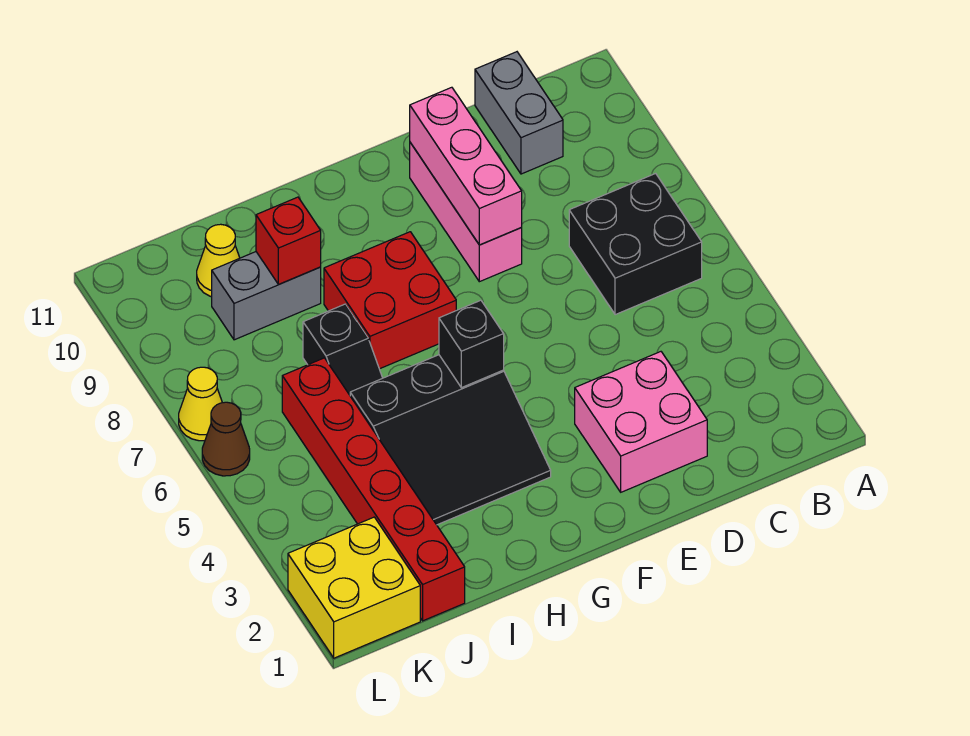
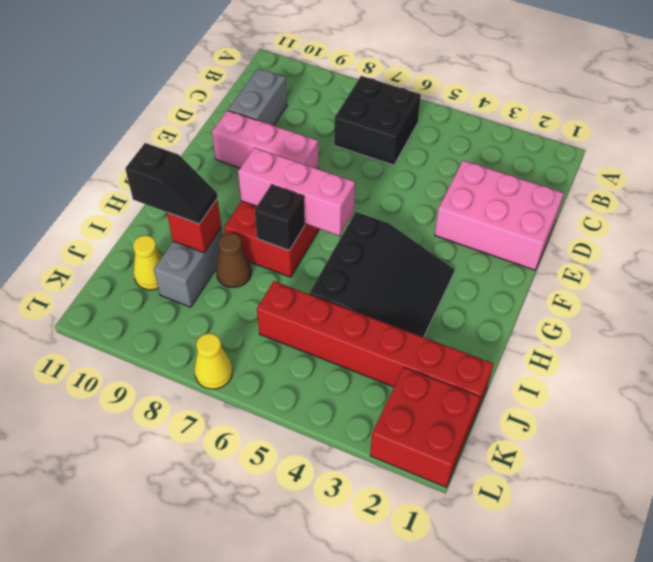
grey brick C10:C11 level 1 -> grey brick C10:D10 level 1
pink brick D2:E3 level 1 -> pink brick D1:E3 level 1
pink brick E8:E10 level 2 -> pink brick G6:G8 level 2
black brick G5 level 2 -> black brick H7 level 2
black slope I6:I7 level 1 top 7 -> black slope I9:I10 level 3 top 10
yellow brick K1:L2 level 1 -> red brick K1:L2 level 1
brown cone L6 level 1 -> brown cone I8 level 1

